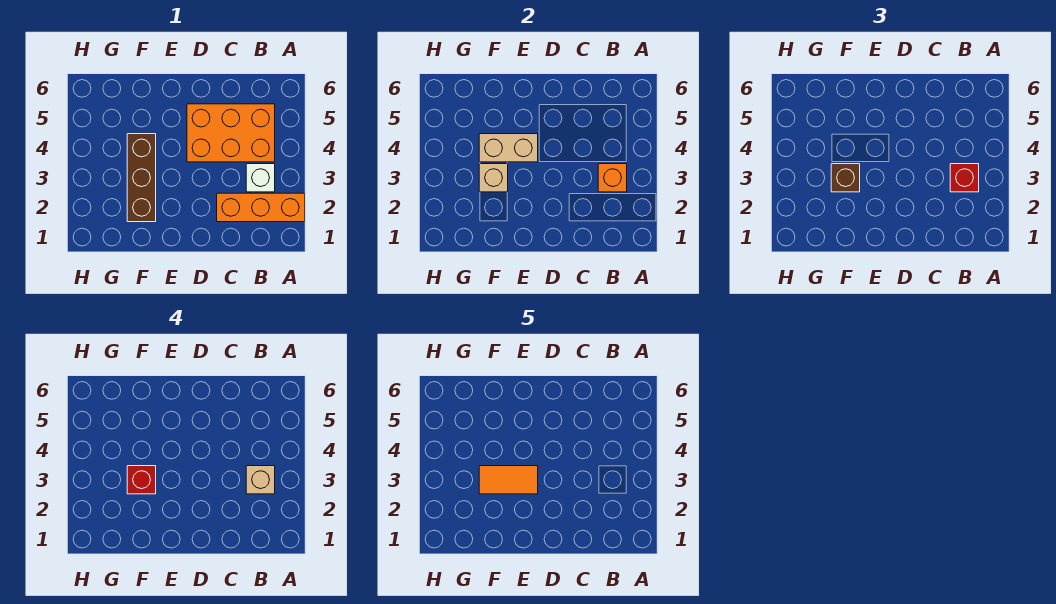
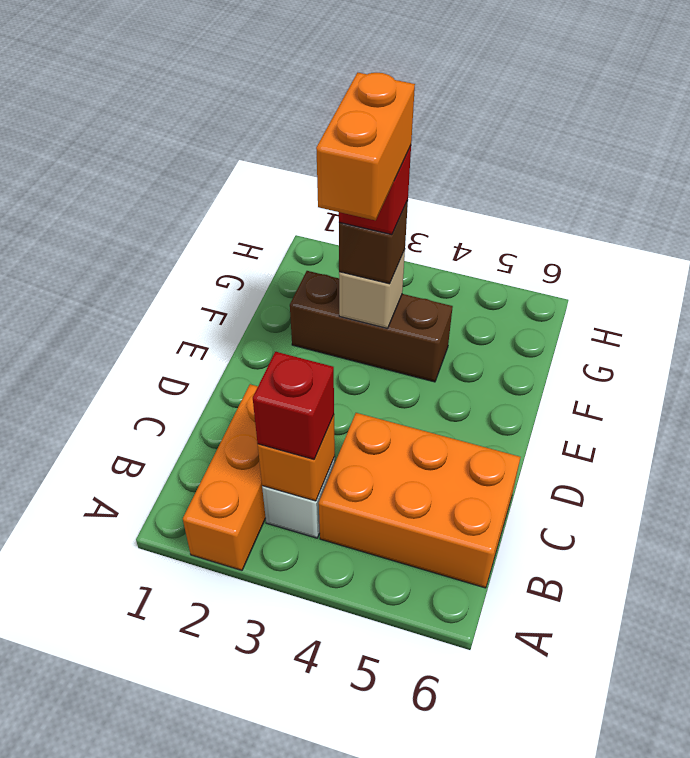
tan brick B3 level 4 -> none
orange brick B4:D5 level 1 -> orange brick B4:C6 level 1
orange tile E3:F3 level 5 -> orange brick E3:F3 level 5
tan brick E4:F4 level 2 -> none

